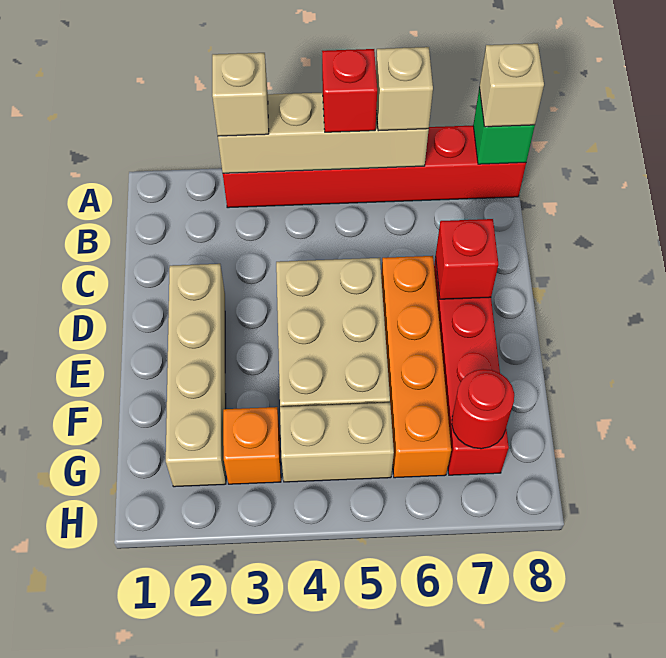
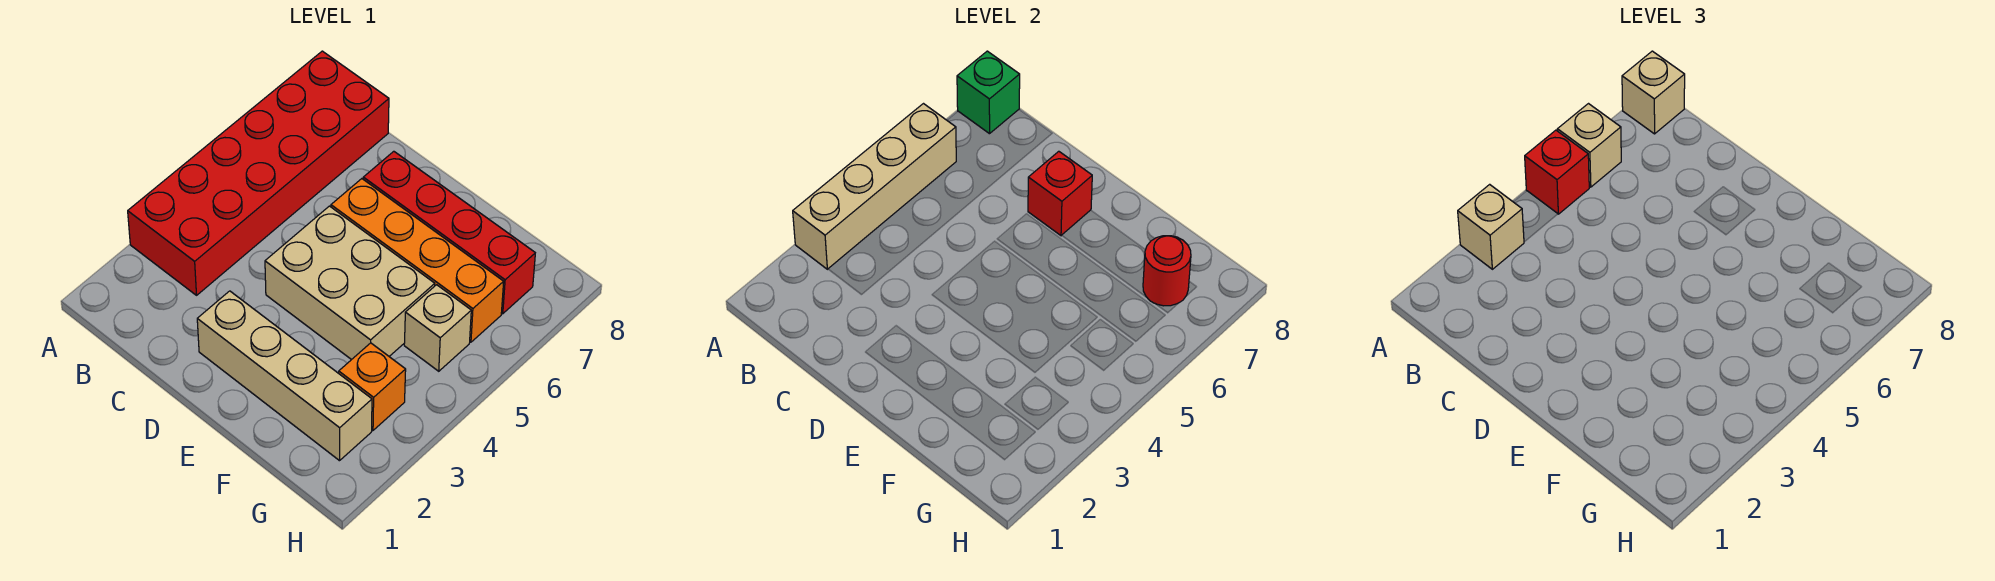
red brick A3:A8 level 1 -> red brick A3:B8 level 1
tan brick G4:G5 level 1 -> tan brick G5 level 1

